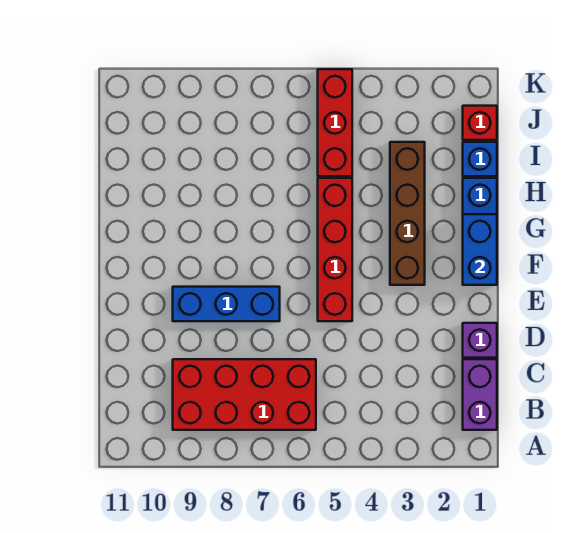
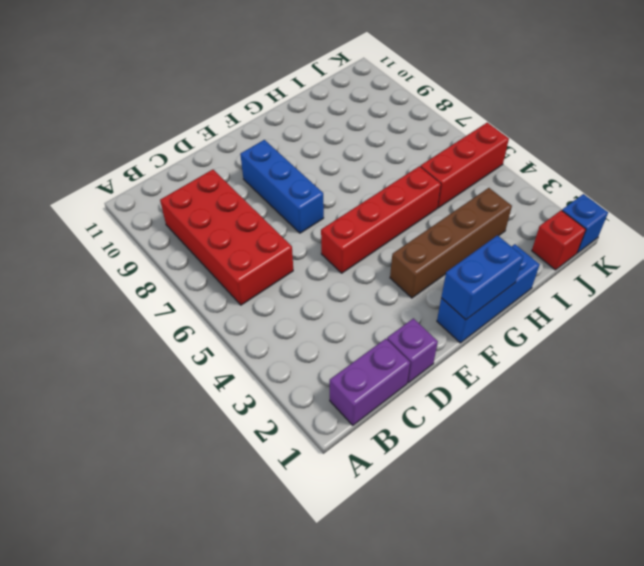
blue brick I1 level 1 -> blue brick K1 level 1

